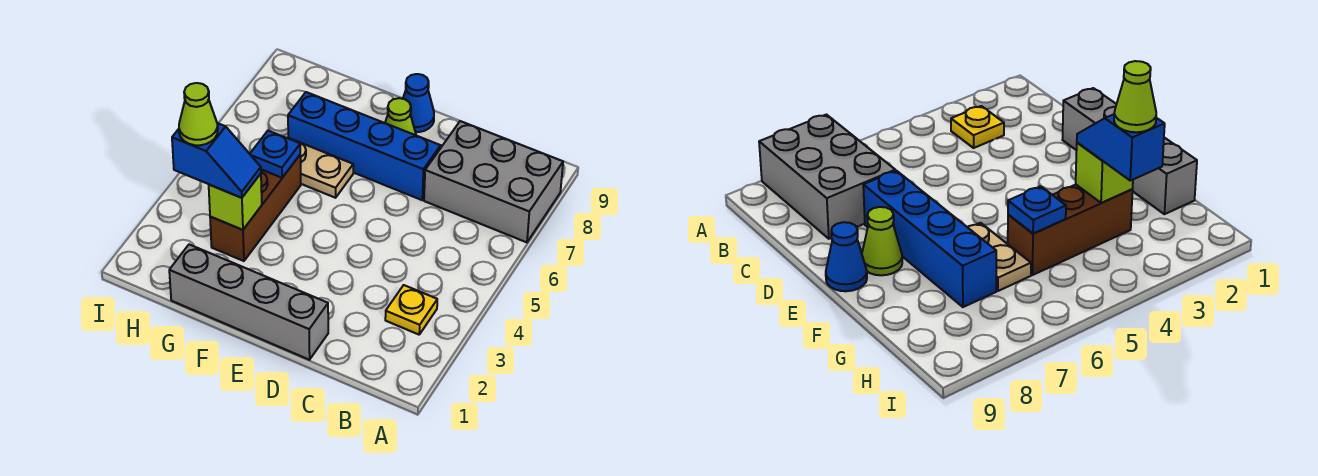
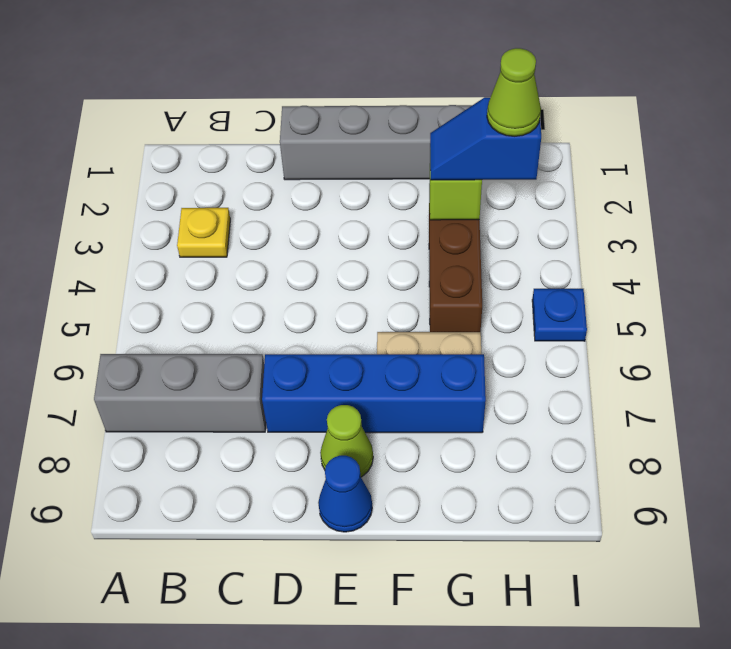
grey brick A7:C8 level 1 -> grey brick A7:C7 level 1
blue plate G5 level 2 -> blue plate I5 level 1

